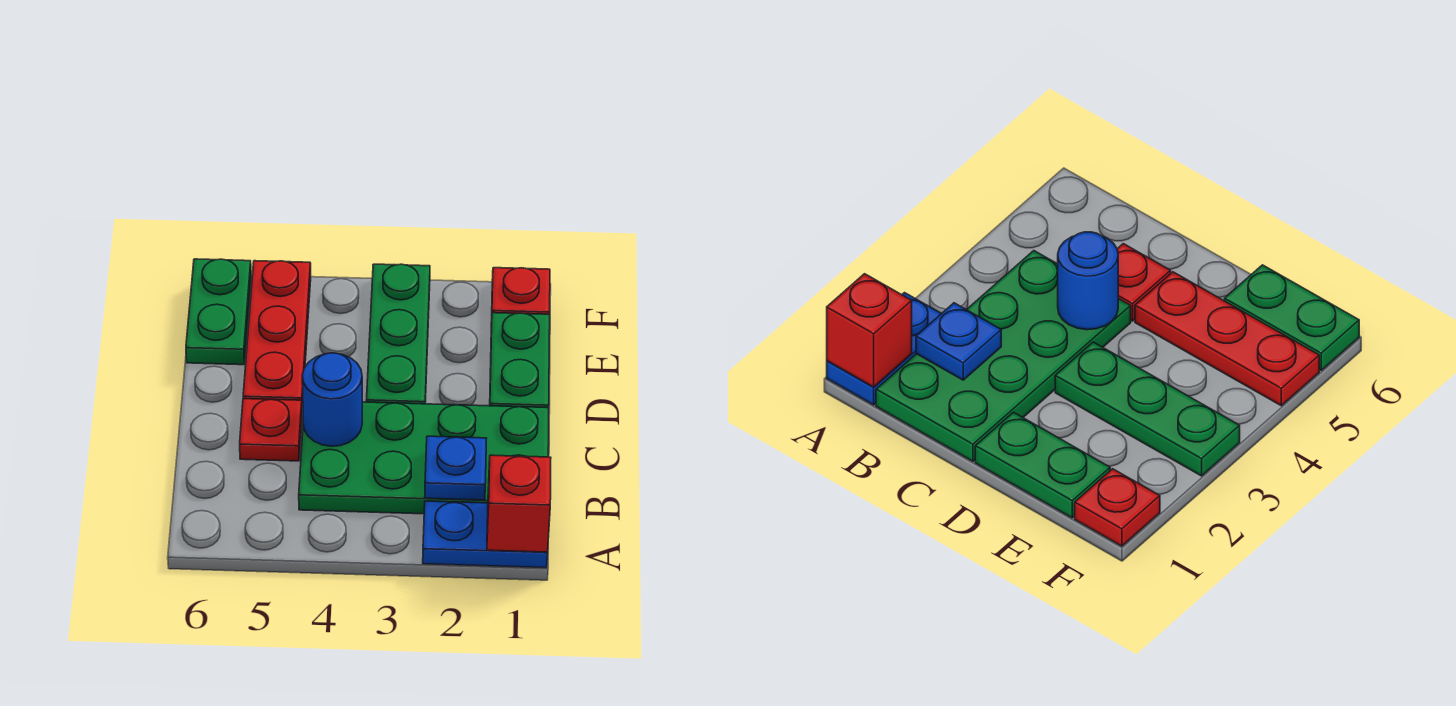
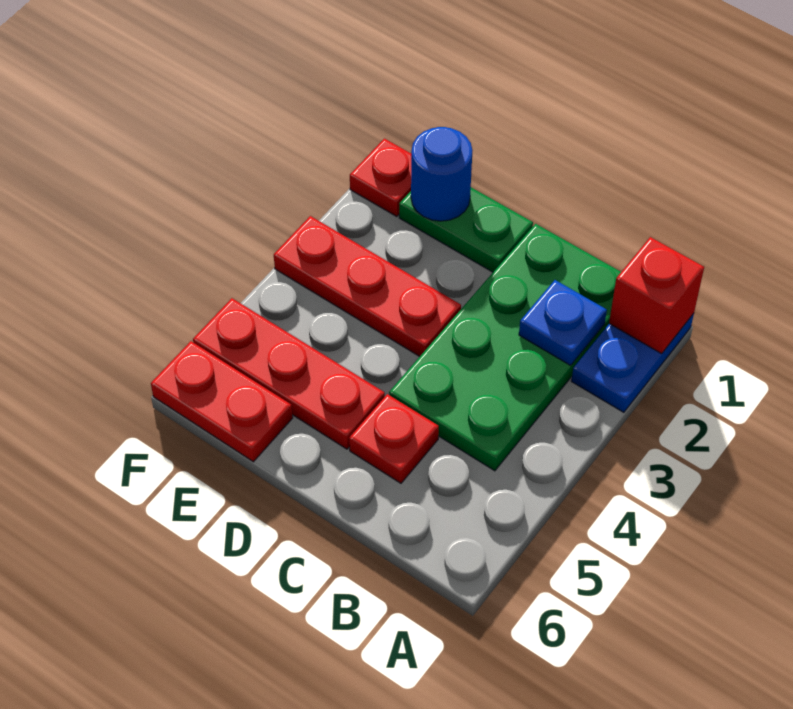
blue round brick C4 level 2 -> blue round brick E1 level 2
green plate D3:F3 level 1 -> red plate D3:F3 level 1
green plate E6:F6 level 1 -> red plate E6:F6 level 1

